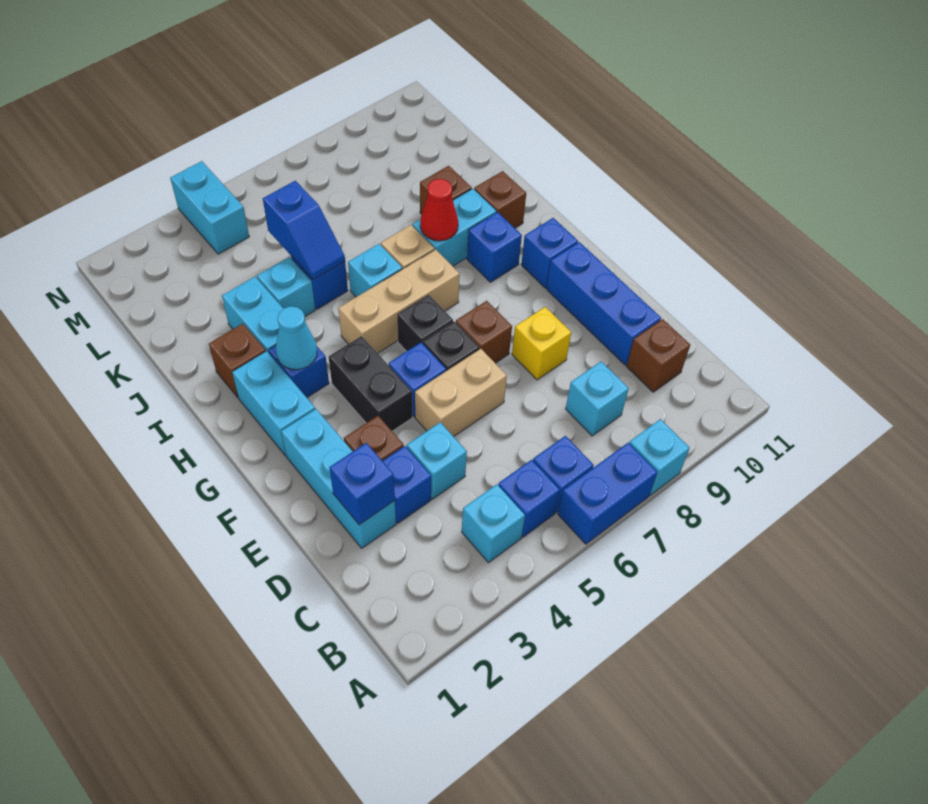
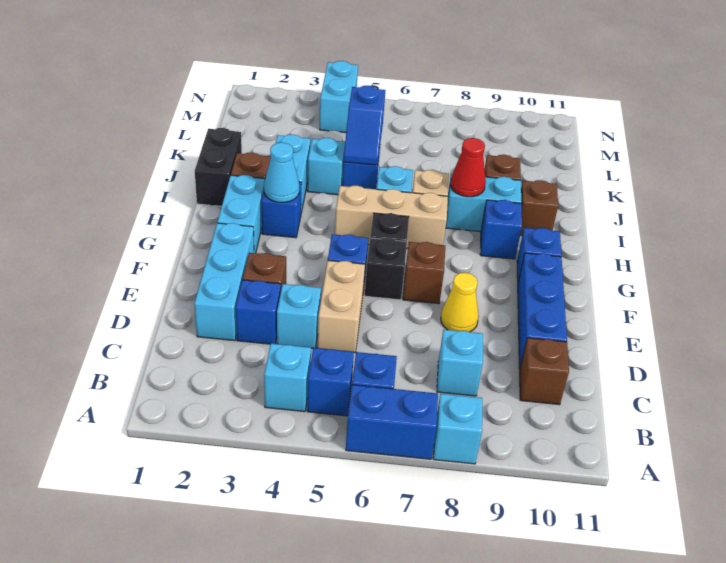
blue brick D2 level 2 -> none
tan brick E5:E6 level 1 -> tan brick D5:E5 level 1
yellow brick E8 level 1 -> yellow cone E8 level 1
black brick F4:G4 level 1 -> black brick I1:J1 level 1

